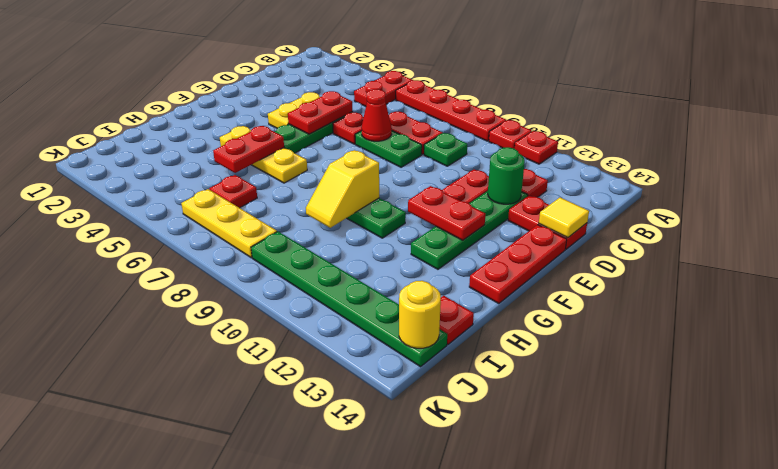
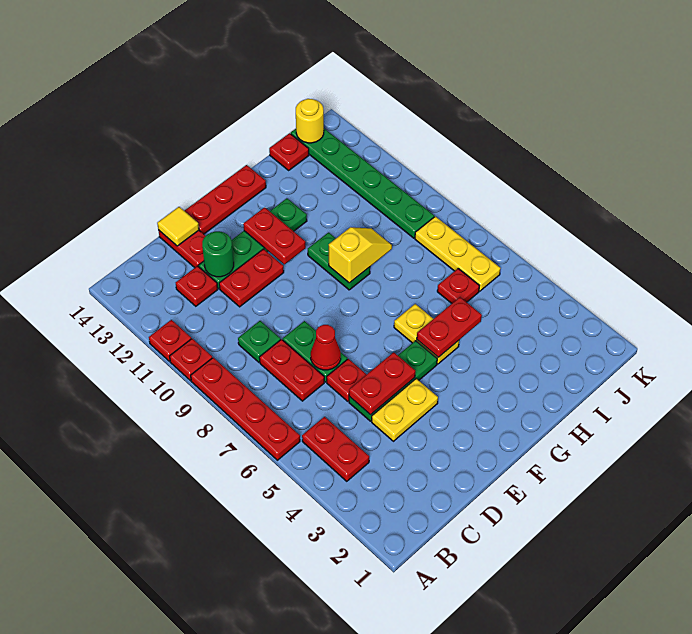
red plate A5:B5 level 1 -> red plate B4:B5 level 1
yellow plate G4:G6 level 1 -> yellow plate G5:G6 level 1

